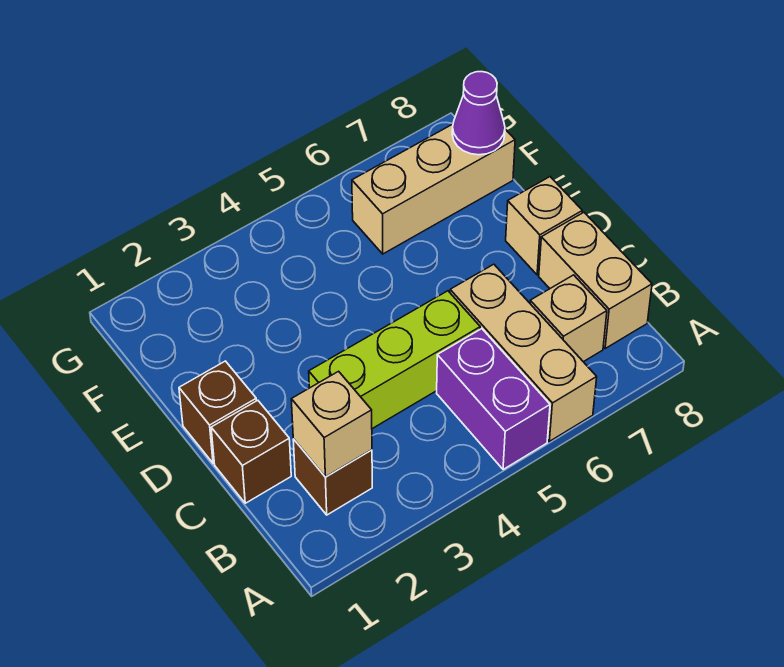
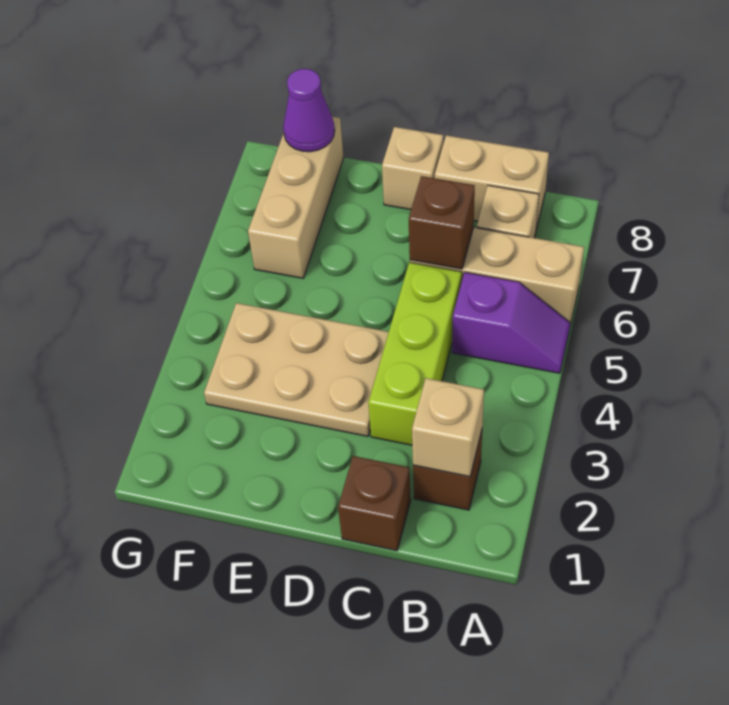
purple brick A5:B5 level 1 -> purple slope A5:B5 level 1 top B
brown brick D1 level 1 -> brown brick C6 level 2
none -> tan plate D3:F4 level 1

